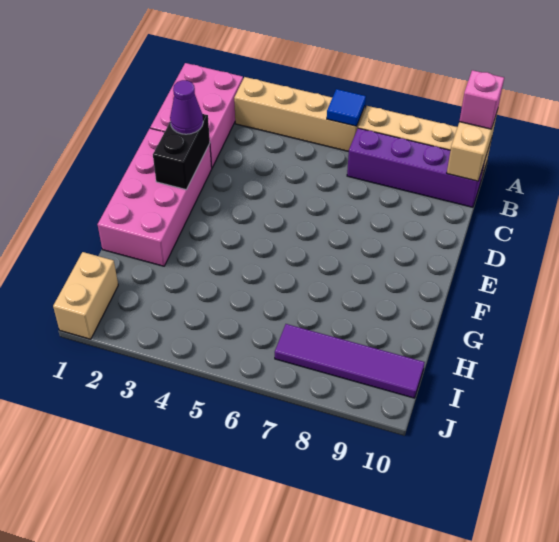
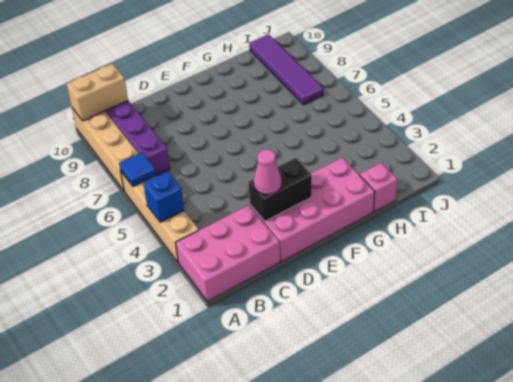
none -> blue brick A4 level 2
pink brick A10 level 3 -> pink brick H1 level 1
purple cone D2 level 3 -> pink cone D2 level 3
tan brick I1:J1 level 1 -> none

